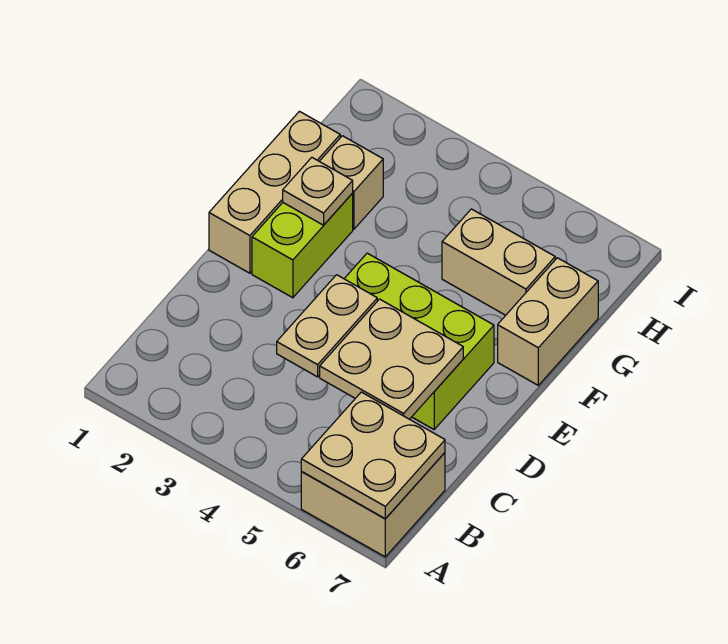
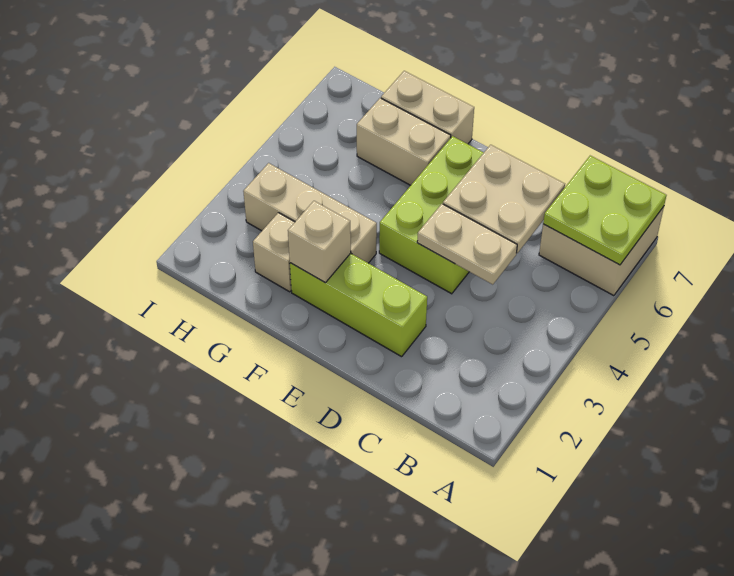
tan plate A6:B7 level 2 -> lime plate A6:B7 level 2
tan brick E1:G1 level 1 -> tan brick F3:H3 level 1
lime brick E2:F2 level 1 -> lime brick D2:F2 level 1
tan plate F2 level 2 -> tan brick F2 level 2
tan brick G5:G6 level 1 -> tan brick F6:G6 level 1

